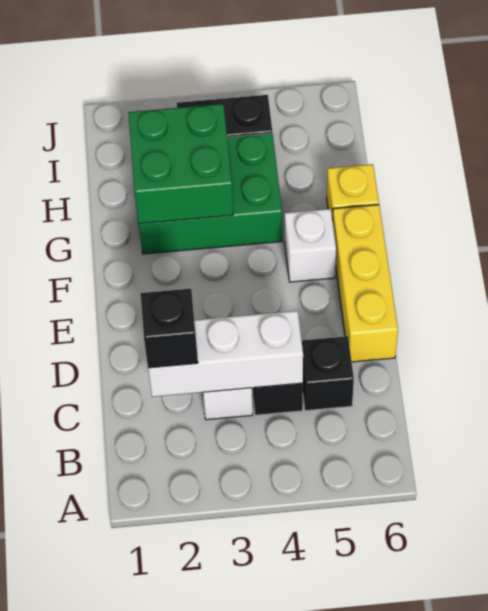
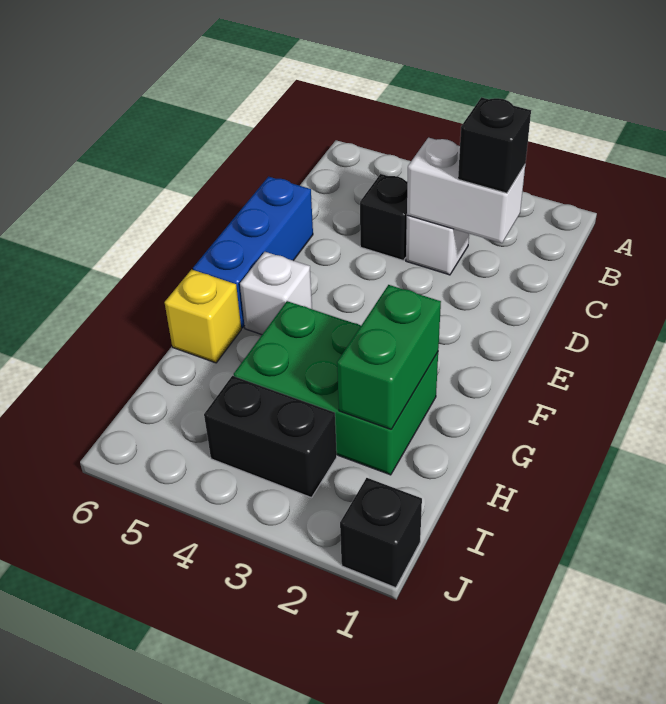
white brick C2:C4 level 2 -> white brick C2:C3 level 2
black brick C5 level 1 -> black brick J1 level 1
yellow brick D6:F6 level 1 -> blue brick D6:F6 level 1
green brick G2:H3 level 2 -> green brick G2:H2 level 2

